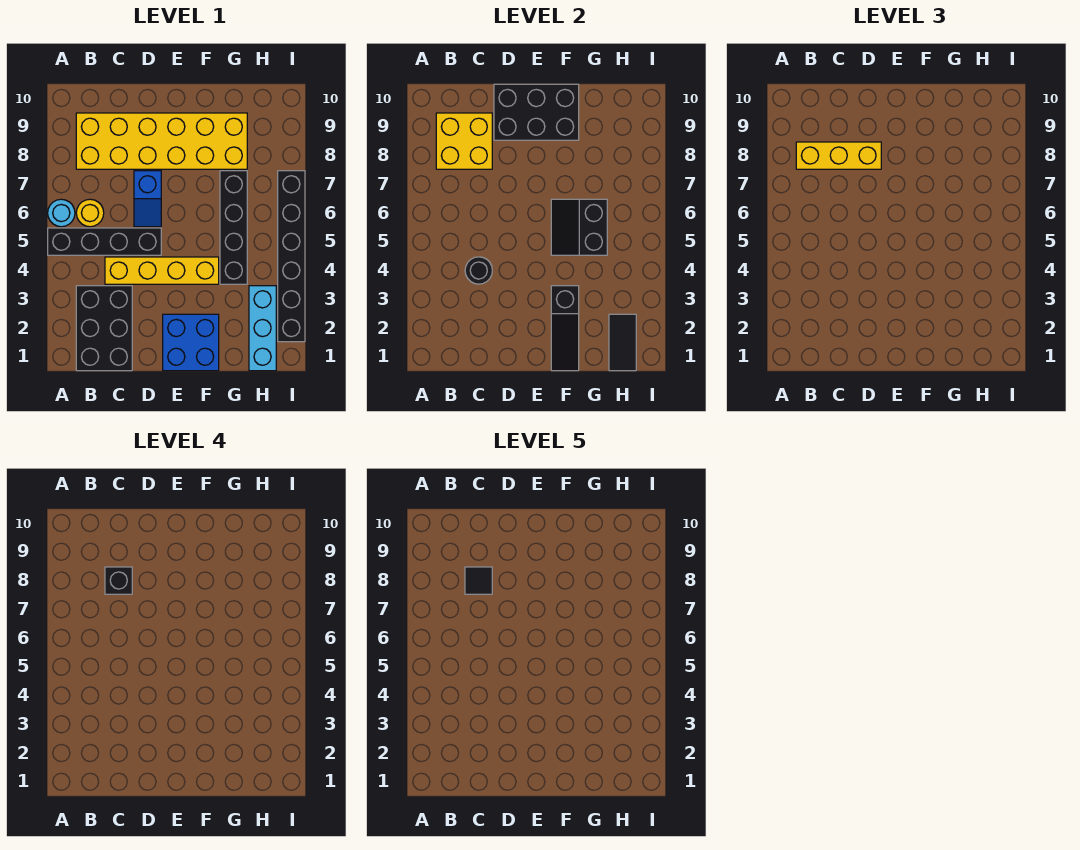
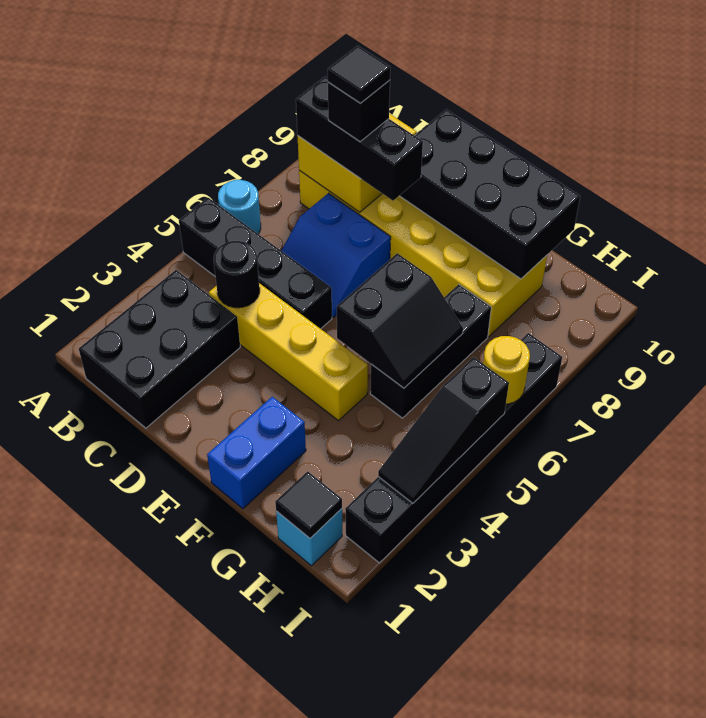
yellow round brick B6 level 1 -> yellow round brick I6 level 2
yellow brick B8:D8 level 3 -> black brick B8:D8 level 3
blue slope D6:D7 level 1 top 7 -> blue slope C6:D7 level 1 top 7
black brick D9:F10 level 2 -> black brick D9:G10 level 2
blue brick E1:F2 level 1 -> blue brick F1:F2 level 1
black slope F1:F3 level 2 top 3 -> black slope I3:I5 level 2 top 5
black slope F5:G6 level 2 top G -> black slope F5:G6 level 2 top F
black brick G4:G7 level 1 -> black brick G5:G7 level 1
cyan brick H1:H3 level 1 -> cyan brick H1 level 1
black tile H1:H2 level 2 -> black tile H1 level 2

